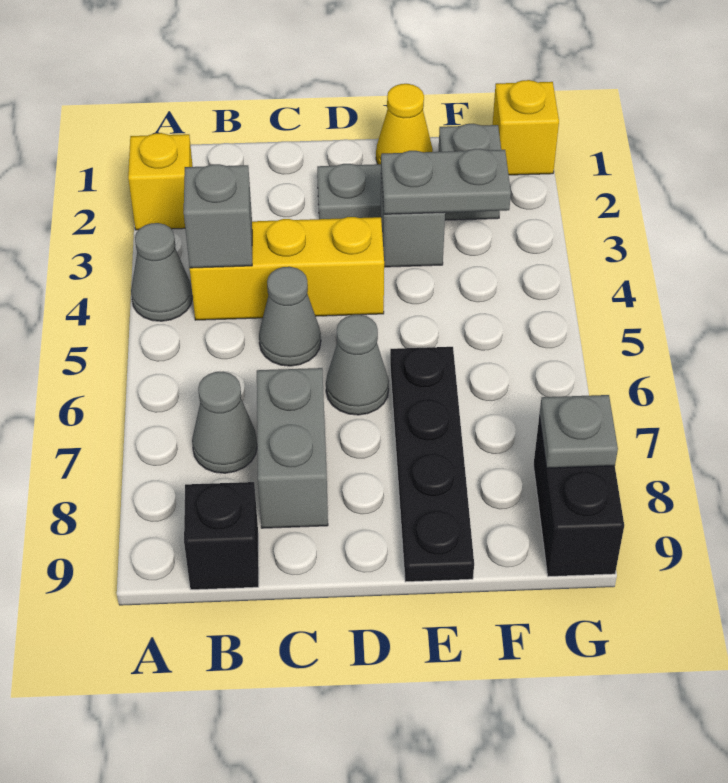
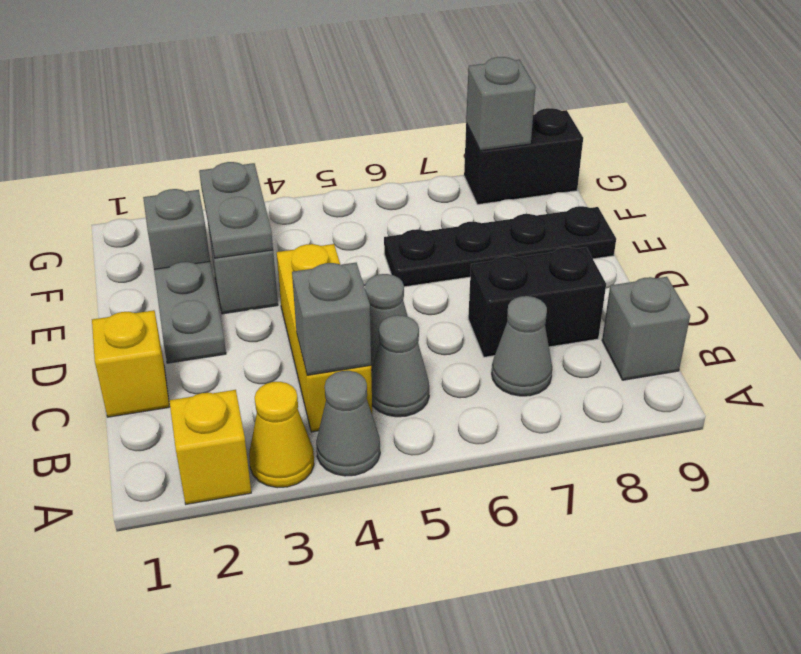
black brick B9 level 1 -> grey brick B9 level 1
grey brick C7:C8 level 1 -> black brick C7:C8 level 1
grey cone D6 level 1 -> grey cone B5 level 1
yellow cone E1 level 1 -> yellow cone A3 level 1
yellow brick G1 level 1 -> yellow brick C1 level 1
grey plate G8 level 2 -> grey brick G8 level 2

